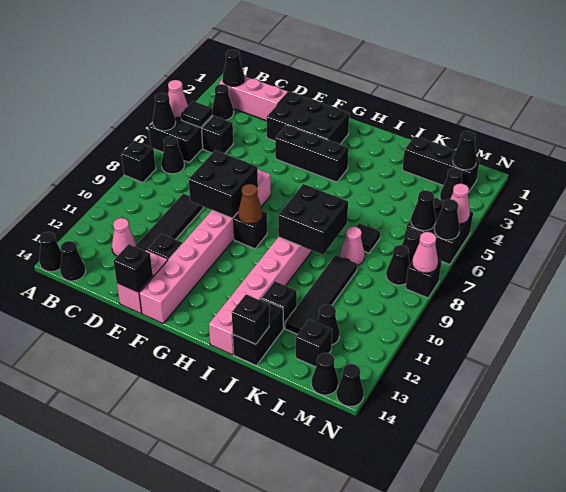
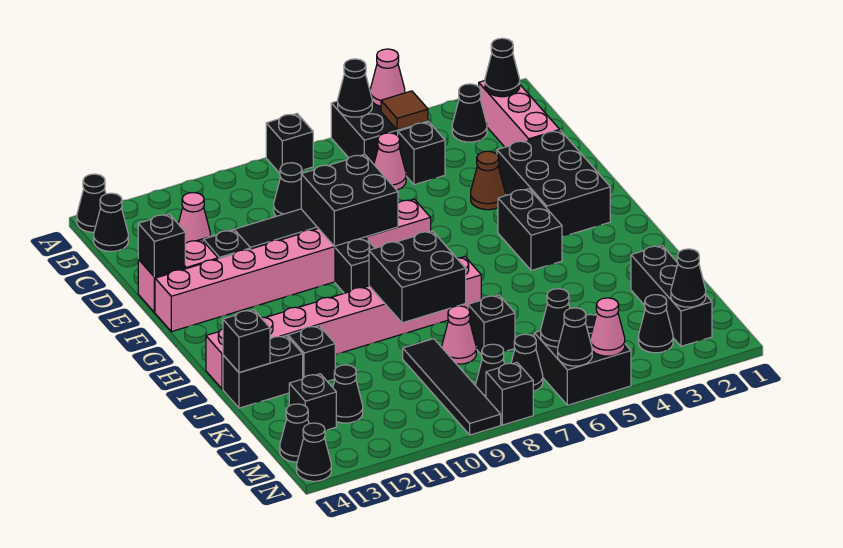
black tile B5 level 2 -> brown tile B5 level 2
black cone B7 level 1 -> black cone C9 level 1
black brick F4:H4 level 1 -> black brick G4:H4 level 1
brown cone G9 level 2 -> brown cone E4 level 1
black tile K7 level 1 -> black brick K7 level 1
black tile K9:K12 level 1 -> black tile K9:N9 level 1
pink cone N8 level 2 -> pink cone C6 level 1

